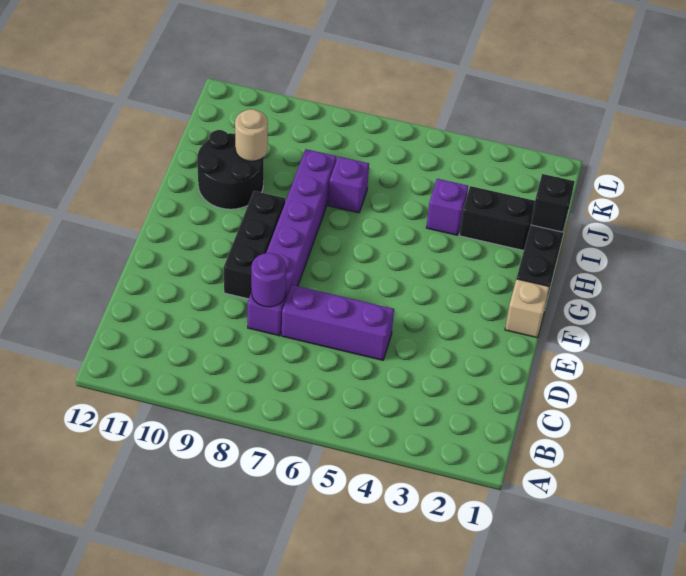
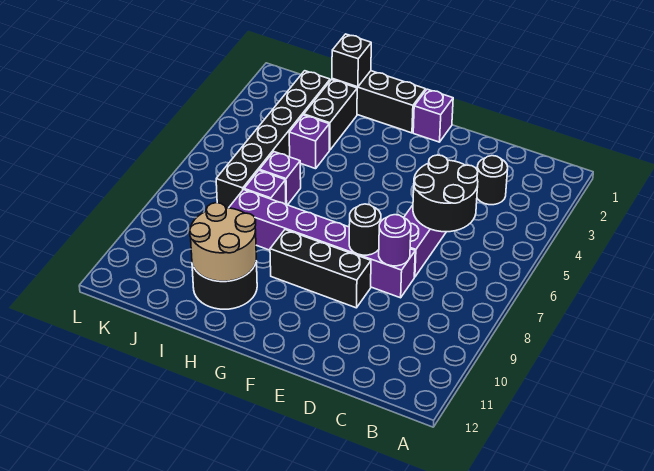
none -> black round brick C3 level 1
none -> black round brick C5:D6 level 2
none -> black round brick E8 level 2
tan brick F1 level 1 -> purple brick F1 level 1
none -> purple brick I6 level 1
tan round brick I10 level 2 -> tan round brick H10:I11 level 2
none -> black brick J2:J7 level 1

